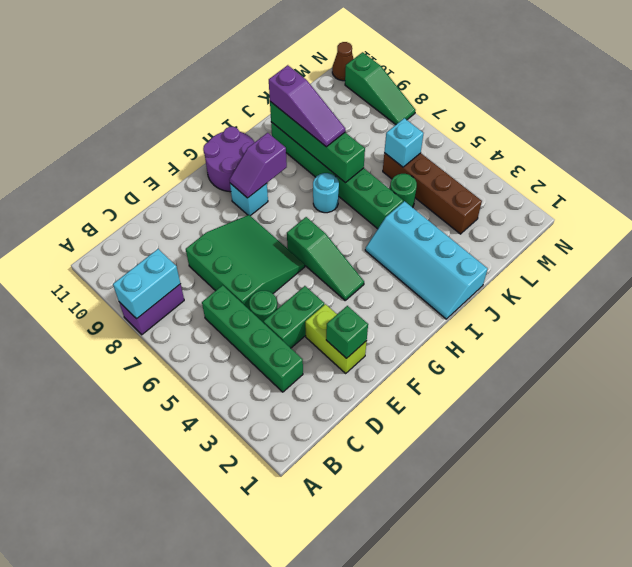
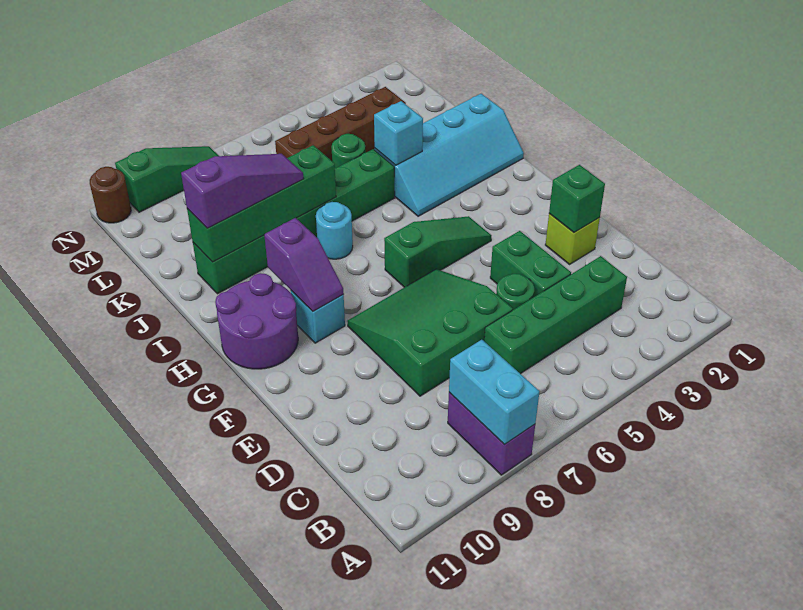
lime brick E2:E3 level 1 -> lime brick E2 level 1
cyan brick L6 level 2 -> cyan brick J4 level 2
brown cone N11 level 1 -> brown round brick N11 level 1

